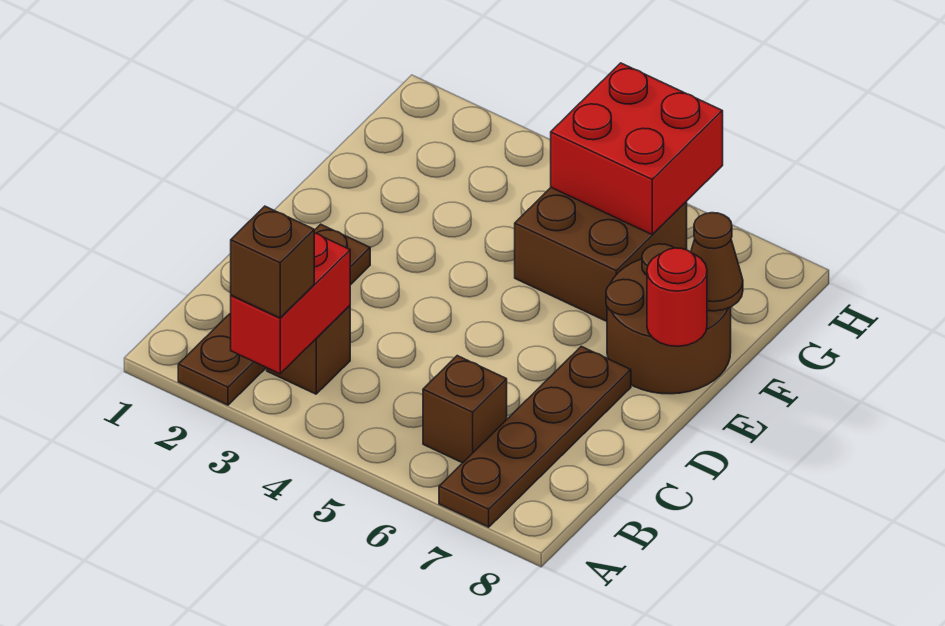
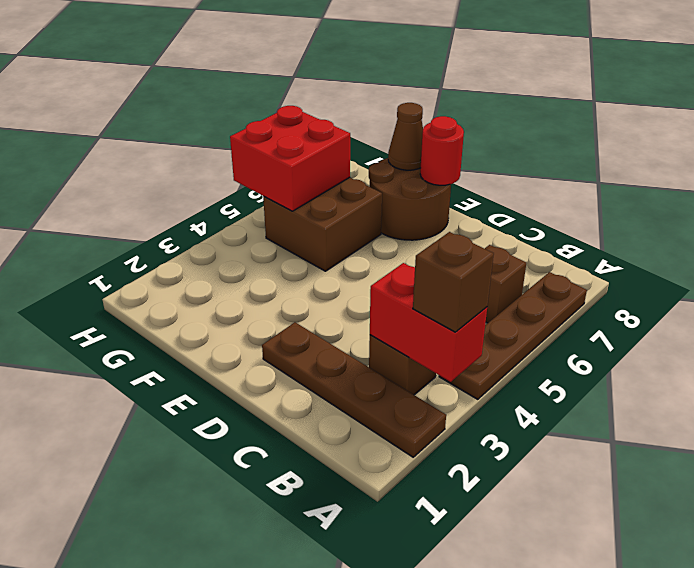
brown plate A7:D7 level 1 -> brown plate A4:A7 level 1

